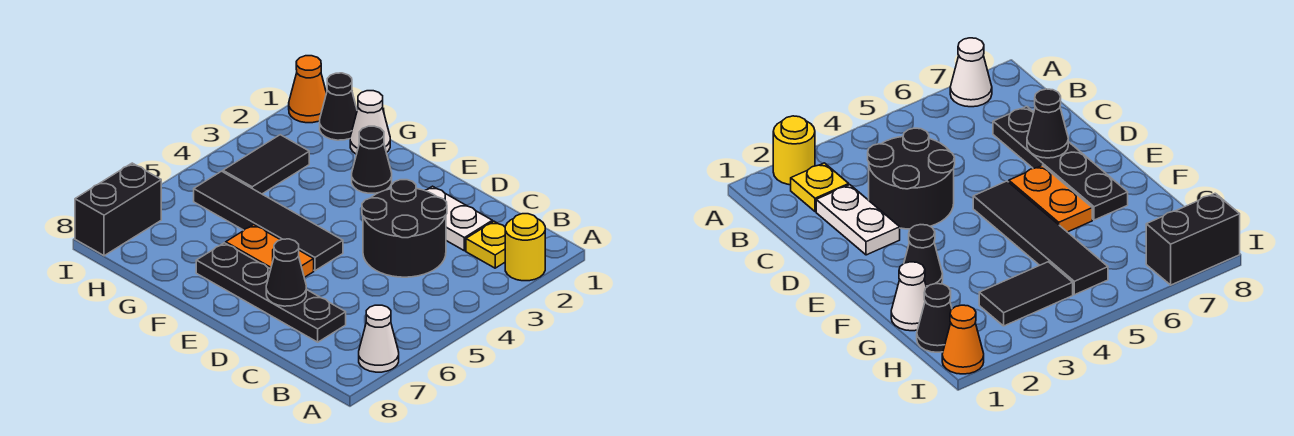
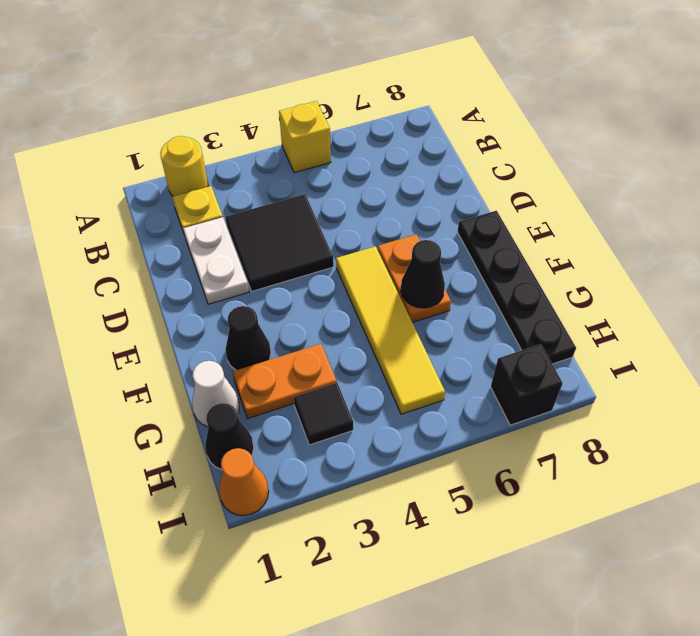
none -> yellow brick A5 level 1
white cone A7 level 1 -> none
black round brick C3:D4 level 1 -> black tile C3:D4 level 1
black plate C7:F7 level 1 -> black plate E8:H8 level 1
black cone D7 level 2 -> black cone F6 level 2
black tile E5:H5 level 1 -> yellow tile E5:H5 level 1
none -> orange plate G2:G3 level 1
black tile H3:H4 level 1 -> black tile H3 level 1
black brick I7:I8 level 1 -> black brick I7 level 1

